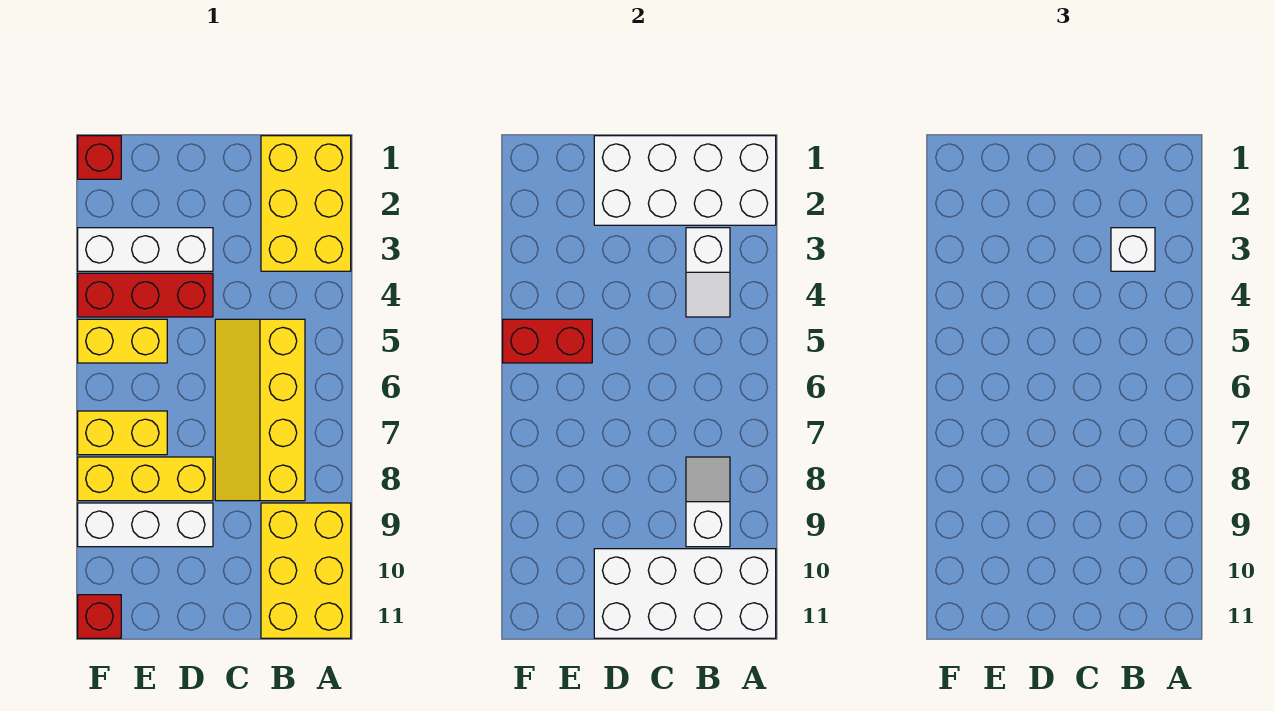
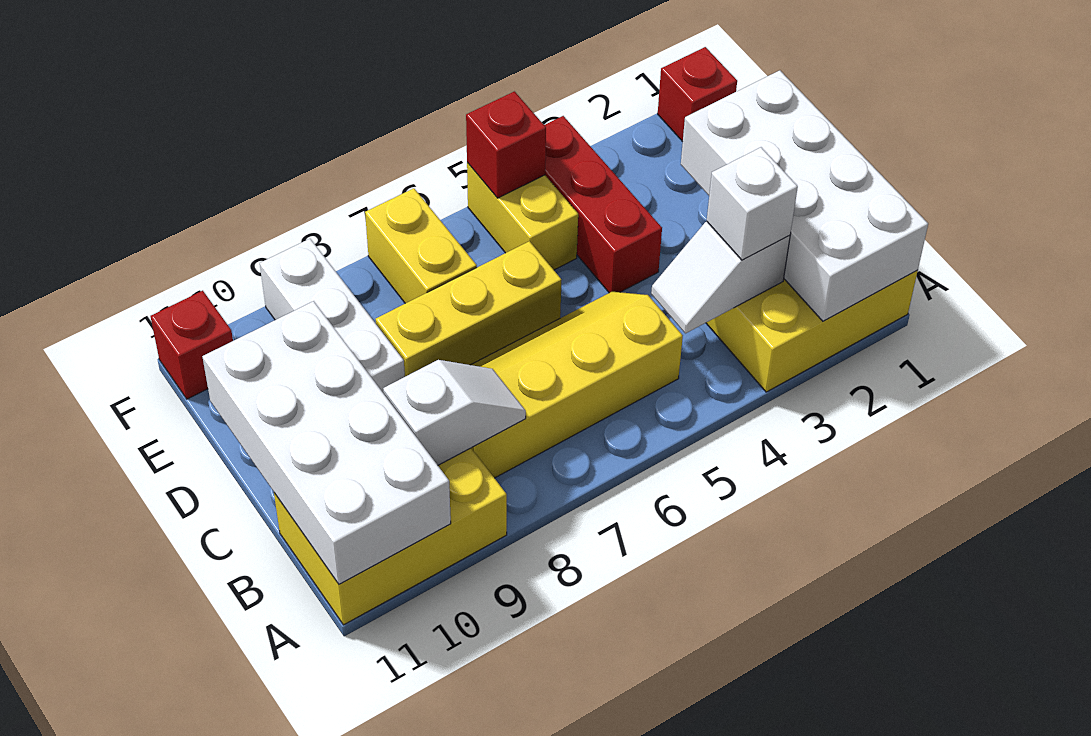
white brick D3:F3 level 1 -> none
yellow brick D8:F8 level 1 -> yellow brick D6:D8 level 1
red brick E5:F5 level 2 -> red brick F5 level 2

